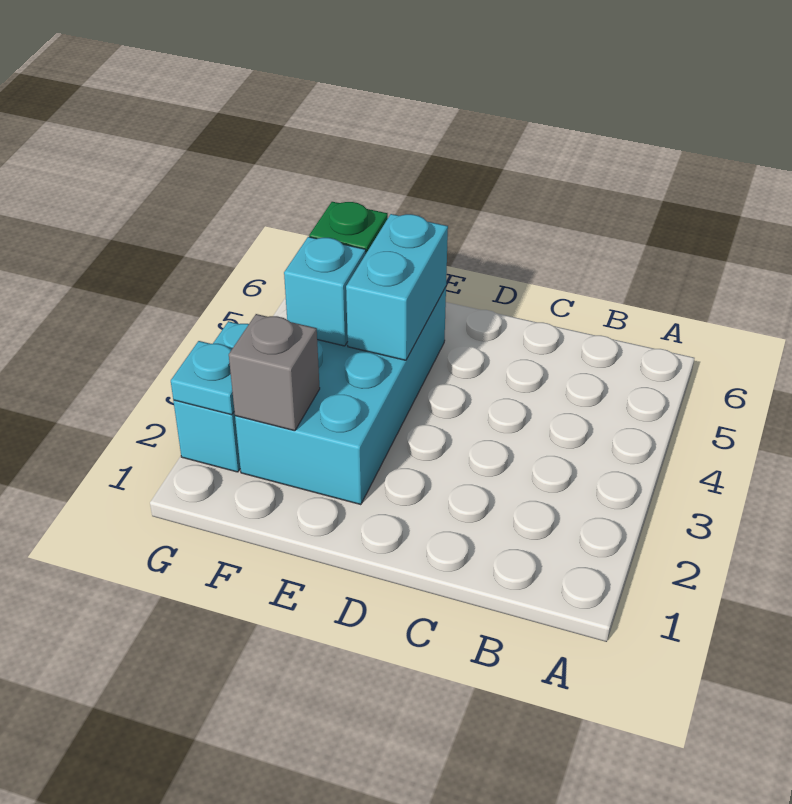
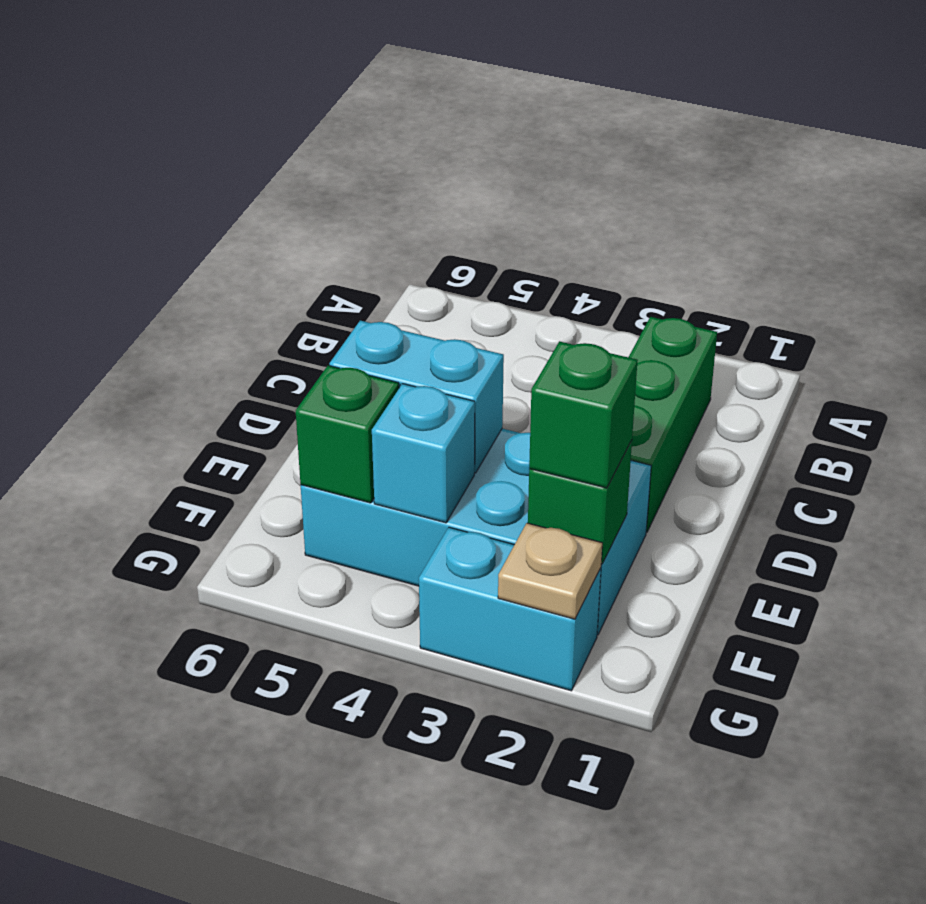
none -> green brick B2:D2 level 1
grey brick F2 level 2 -> green brick F2 level 2
none -> green brick F2 level 3
cyan plate G2 level 2 -> tan plate G2 level 2

